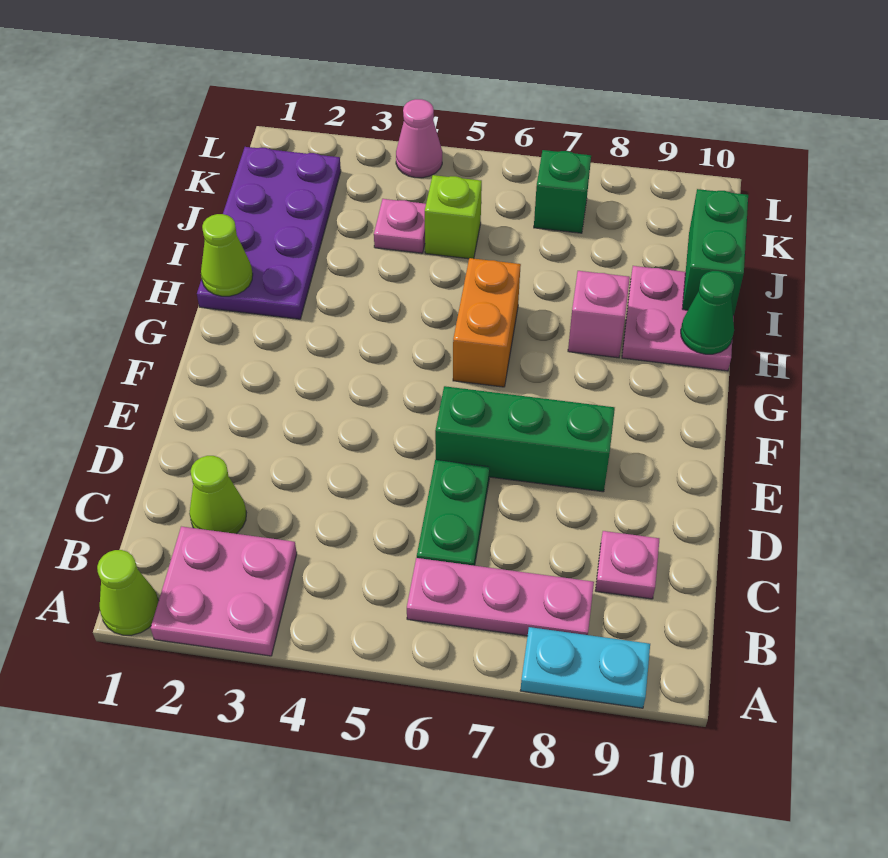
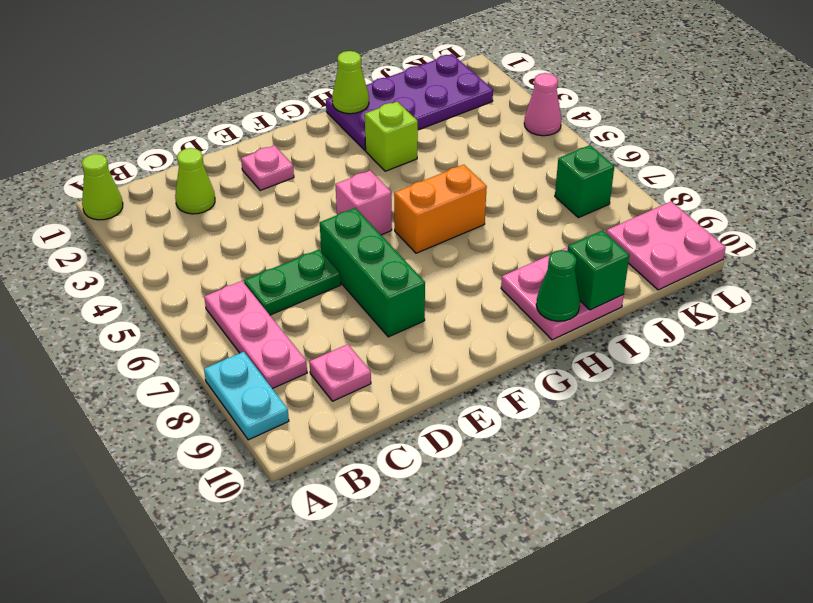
pink plate A2:B3 level 1 -> pink plate K9:L10 level 1
pink brick H8 level 1 -> pink brick F5 level 1
green brick I10:J10 level 2 -> green brick I10 level 2
pink plate J4 level 1 -> pink plate E2 level 1
lime brick J5 level 1 -> lime brick H3 level 1

